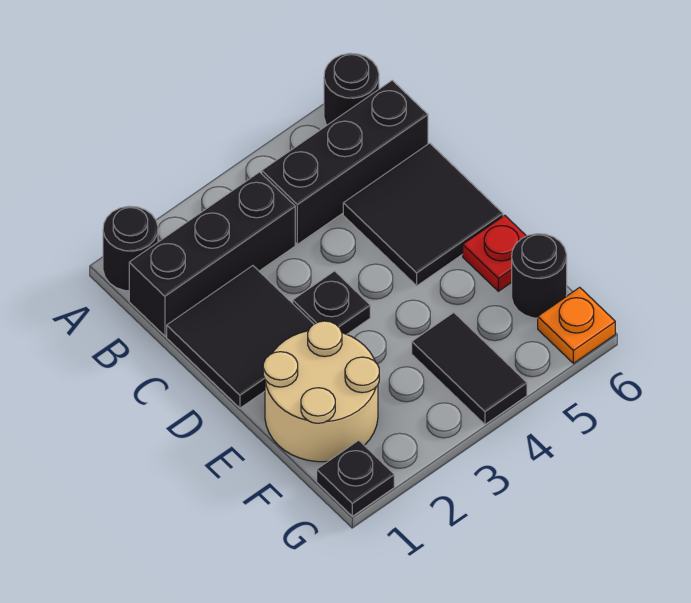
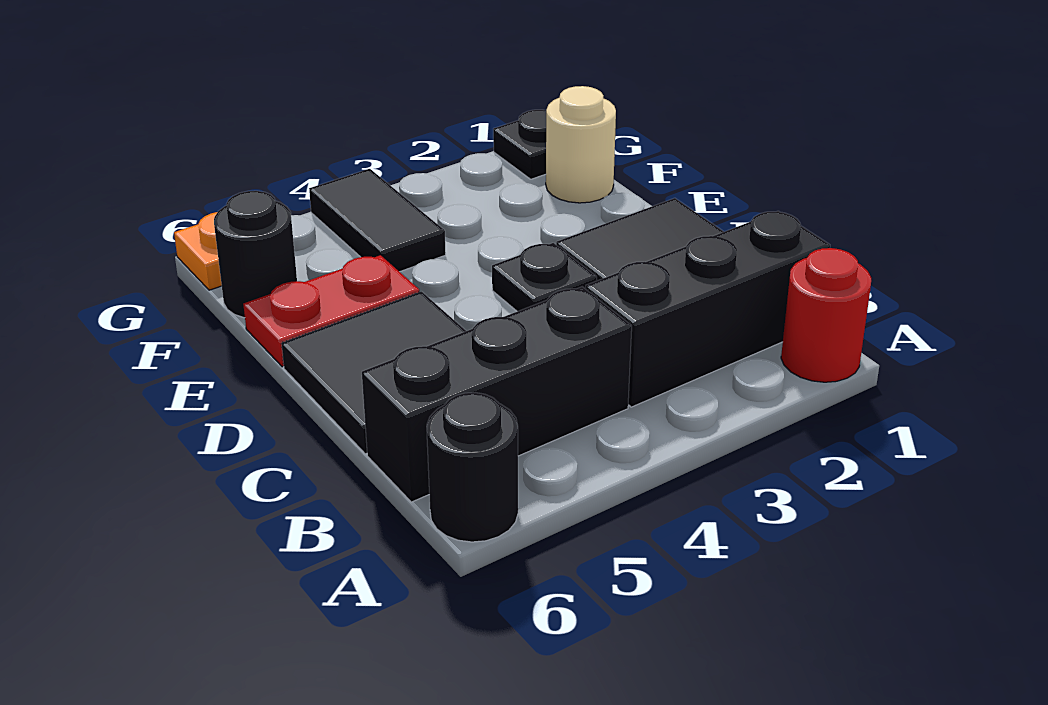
black round brick A1 level 1 -> red round brick A1 level 1
tan round brick E1:F2 level 1 -> tan round brick F1 level 1
red plate E6 level 1 -> red plate E5:E6 level 1

